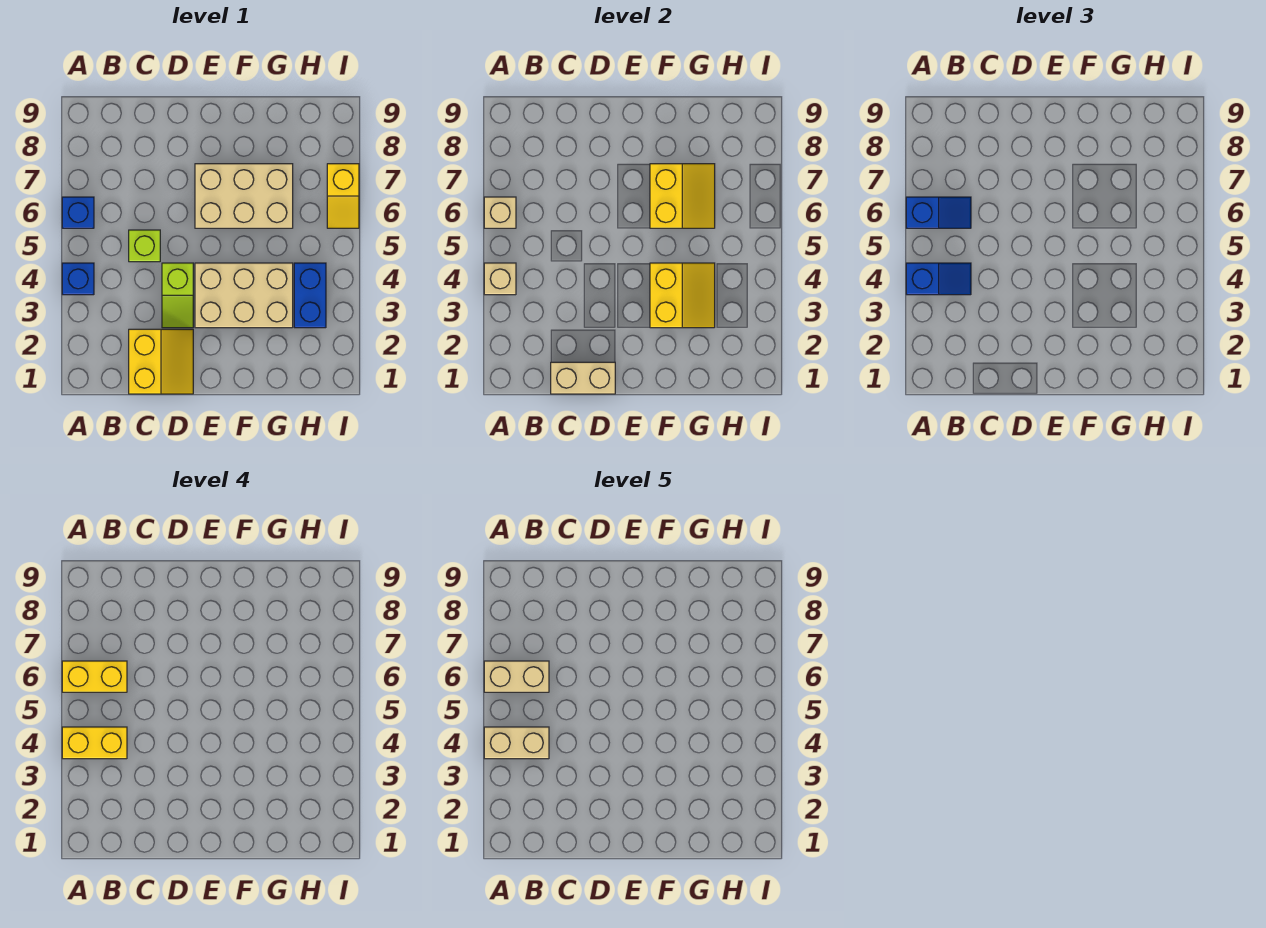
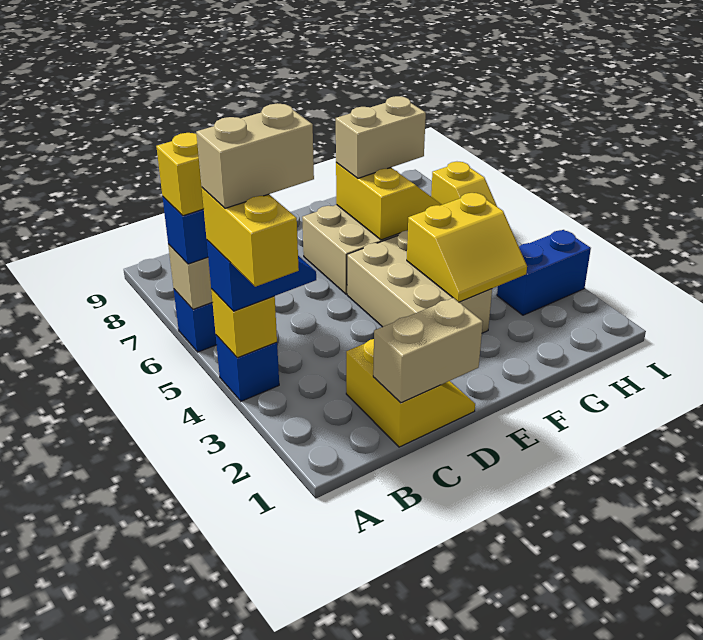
tan brick A4 level 2 -> yellow brick A4 level 2
yellow brick A4:B4 level 4 -> yellow brick A3:A4 level 4
tan brick A6:B6 level 5 -> tan brick F7:G7 level 3
lime brick C5 level 1 -> none
lime slope D3:D4 level 1 top 4 -> none
tan brick E3:G4 level 1 -> tan brick E3:F5 level 1
yellow slope F3:G4 level 2 top F -> yellow slope F3:G4 level 2 top 4
blue brick H3:H4 level 1 -> blue brick H3:I3 level 1

